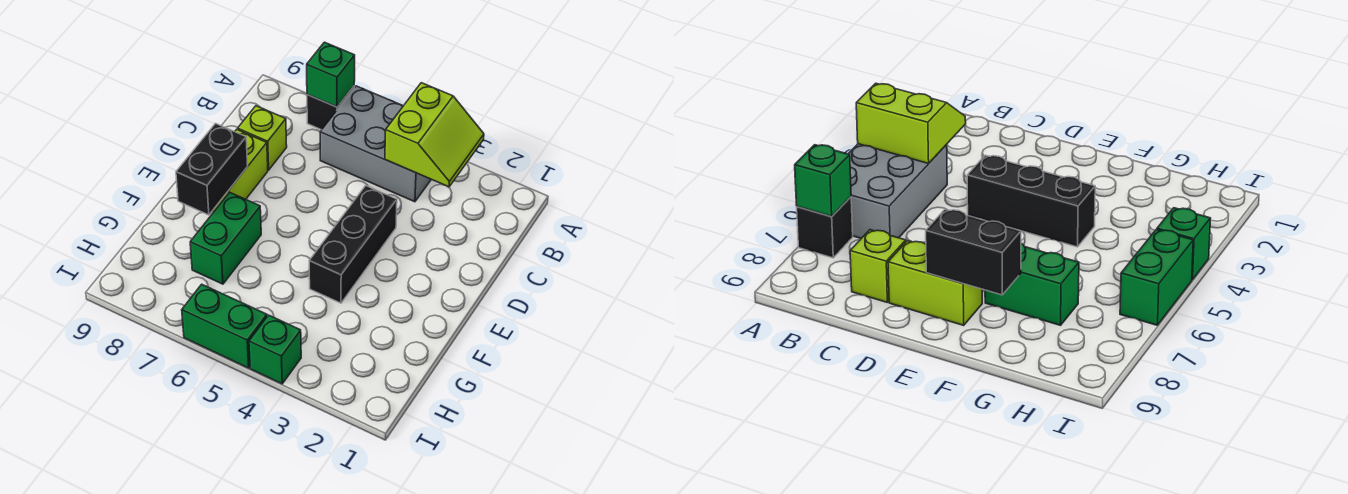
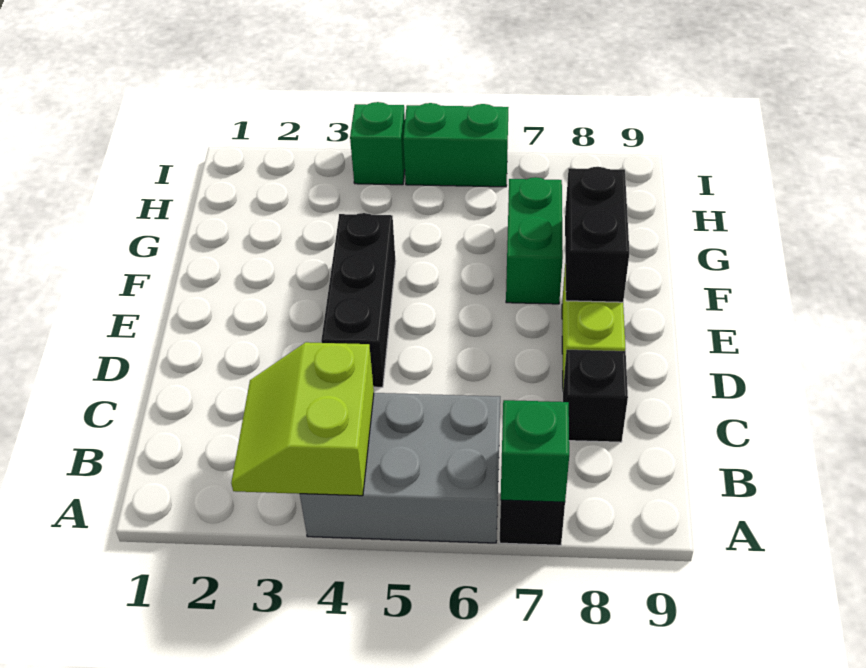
lime brick C8 level 1 -> black brick C8 level 1

